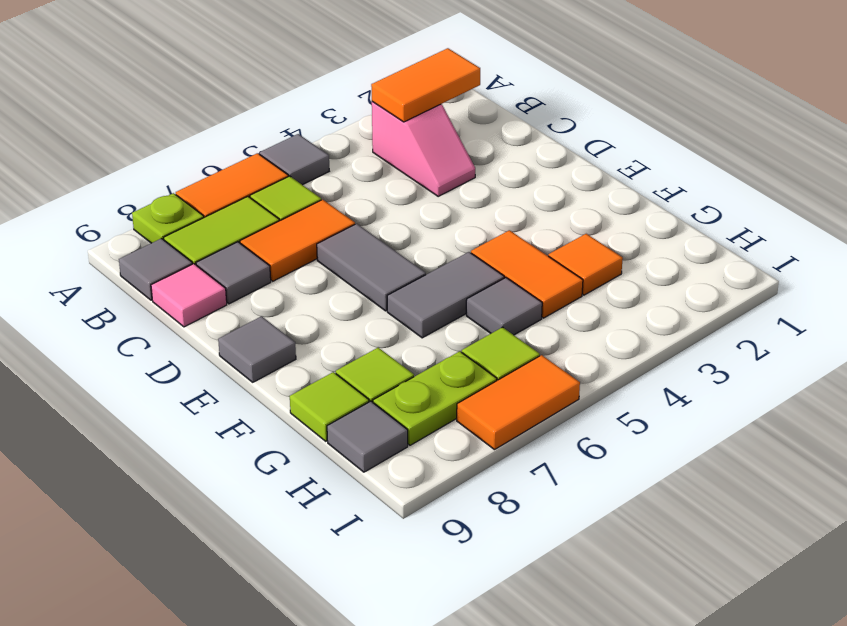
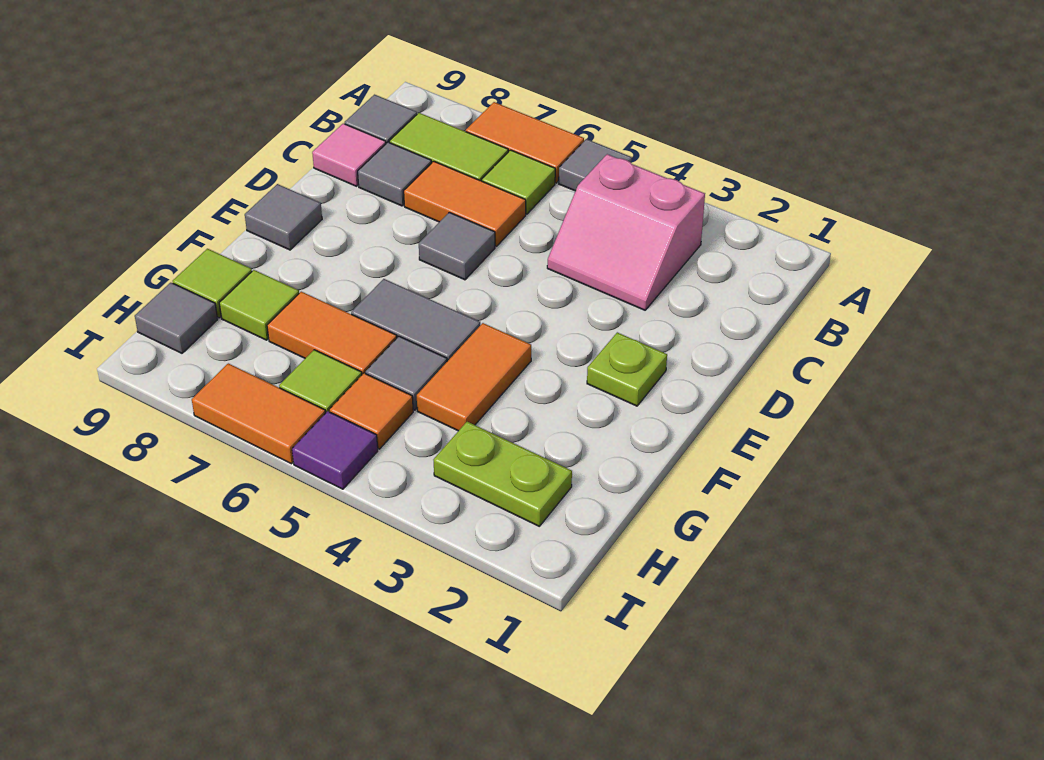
lime plate A8 level 1 -> lime plate E2 level 1
orange tile B2:B3 level 2 -> orange tile G6:G7 level 1
pink slope B3:C3 level 1 top B -> pink slope B3:C4 level 1 top B
grey tile D6:E6 level 1 -> grey tile D6 level 1
orange tile G3 level 1 -> orange tile H5 level 1
lime plate H7:H8 level 1 -> lime plate H2:H3 level 1
none -> purple tile I5 level 1

